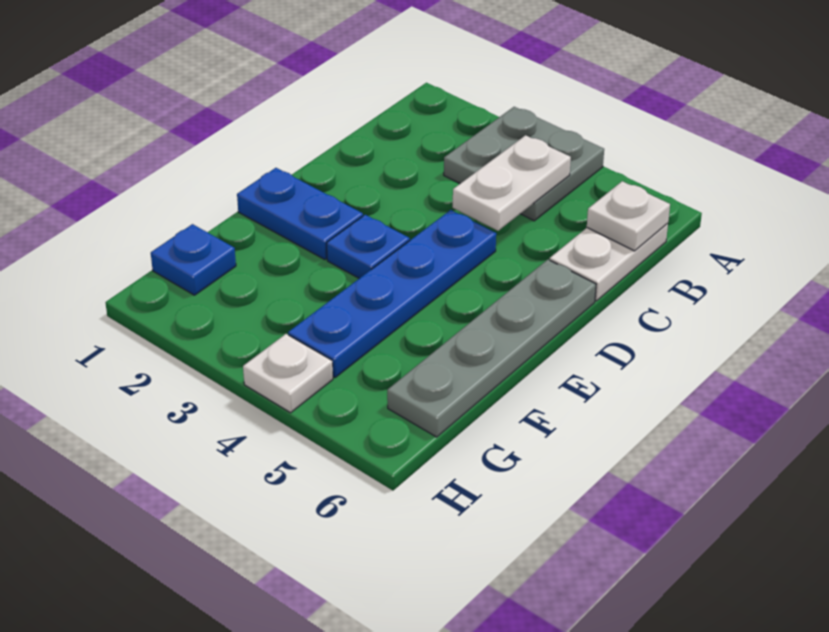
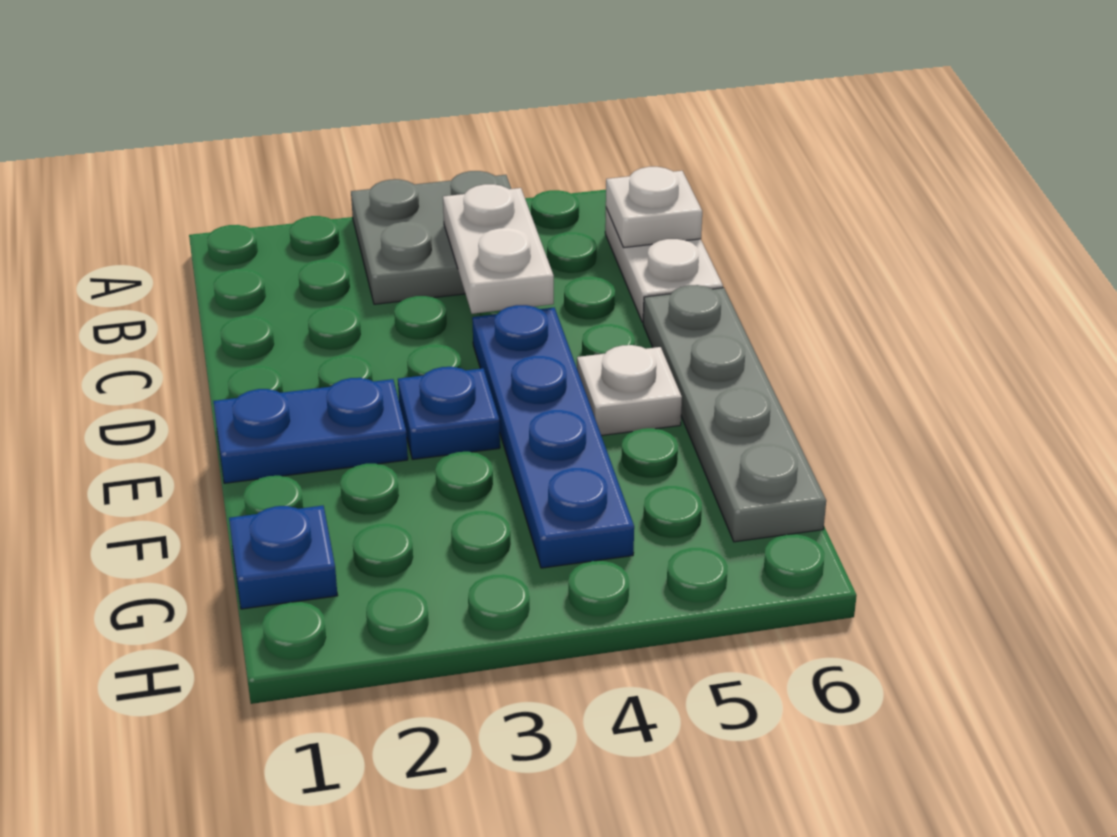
white plate H4 level 1 -> white plate E5 level 1

